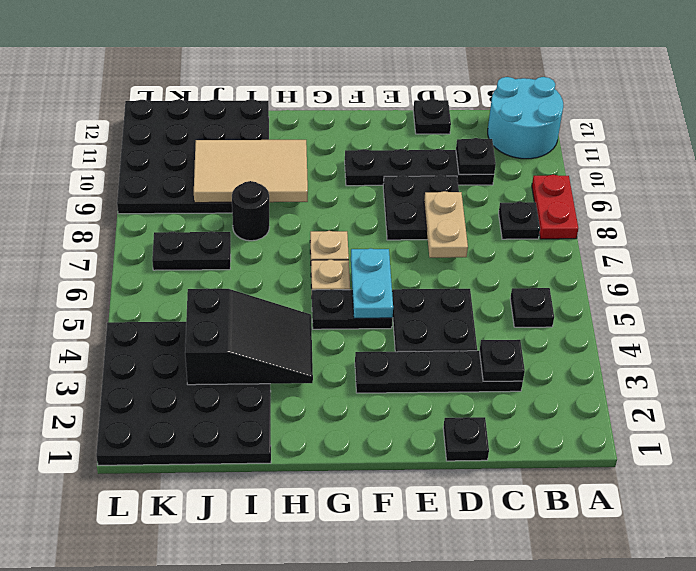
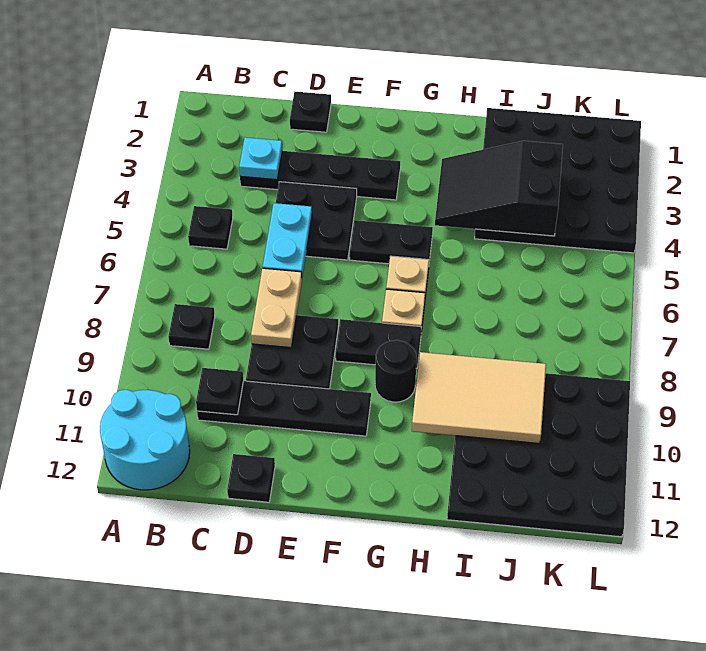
red plate A8:A9 level 1 -> none
black plate C3 level 2 -> cyan plate C3 level 2
cyan plate F5:F6 level 2 -> cyan plate D5:D6 level 2
black round brick I8 level 1 -> black round brick G9 level 1
black plate J7:K7 level 1 -> black plate F8:G8 level 1

